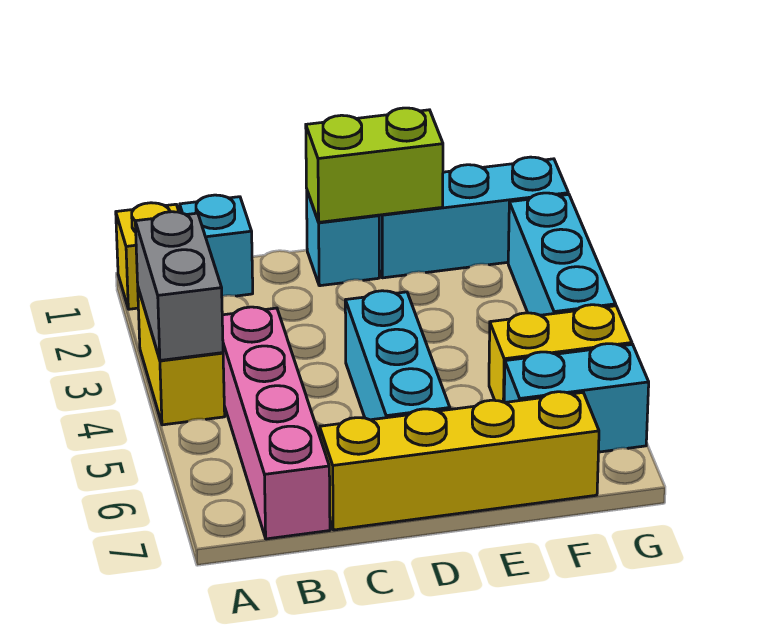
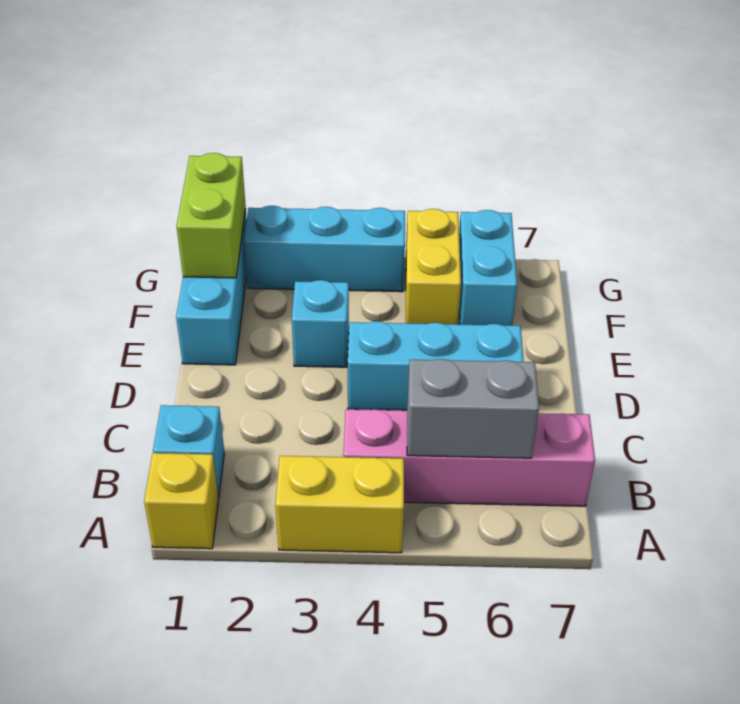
grey brick A3:A4 level 2 -> grey brick B5:B6 level 2
yellow brick C7:F7 level 1 -> none
cyan brick D1 level 1 -> cyan brick E3 level 1
lime brick D1:E1 level 2 -> lime brick F1:G1 level 2

